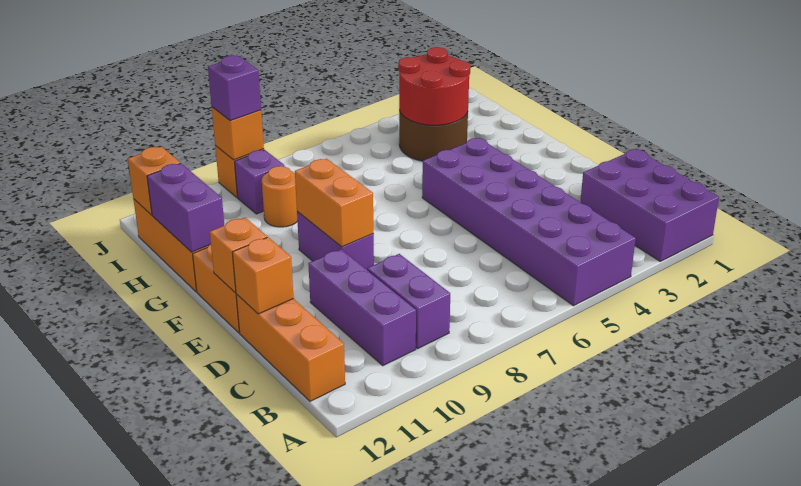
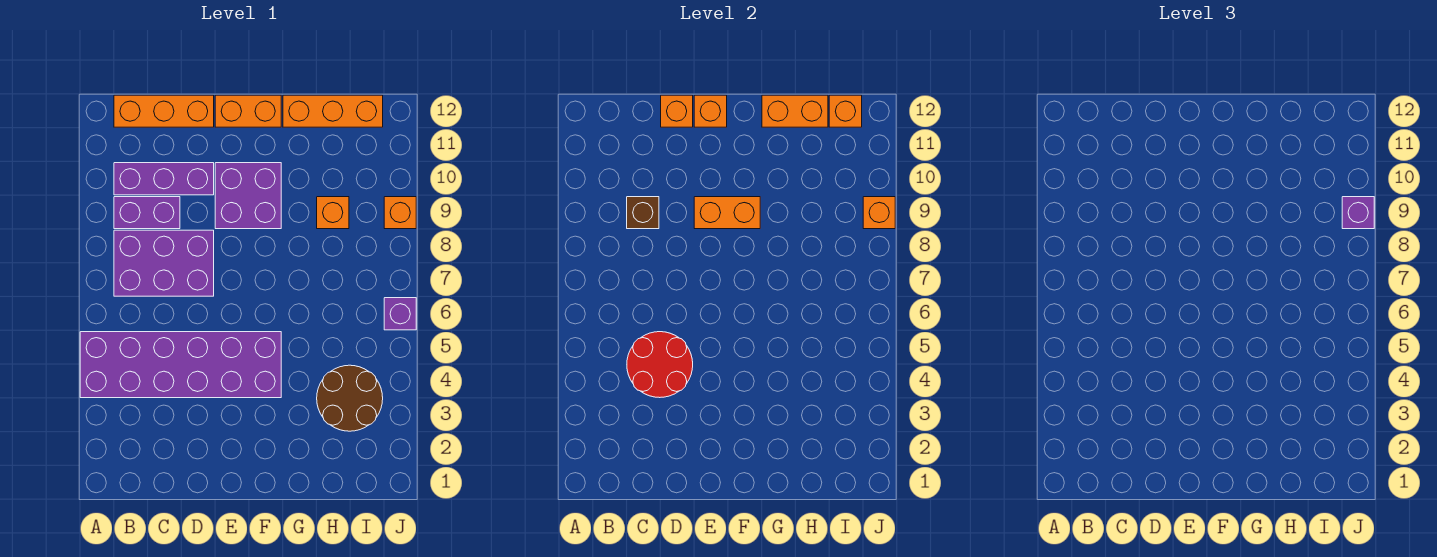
purple brick A1:C2 level 1 -> purple brick B7:D8 level 1
none -> brown brick C9 level 2
purple brick E9:F9 level 1 -> purple brick E9:F10 level 1
purple brick G12:H12 level 2 -> orange brick G12:H12 level 2
red round brick H3:I4 level 2 -> red round brick C4:D5 level 2
orange round brick H9 level 1 -> orange brick H9 level 1
purple brick I9 level 1 -> purple brick J6 level 1

